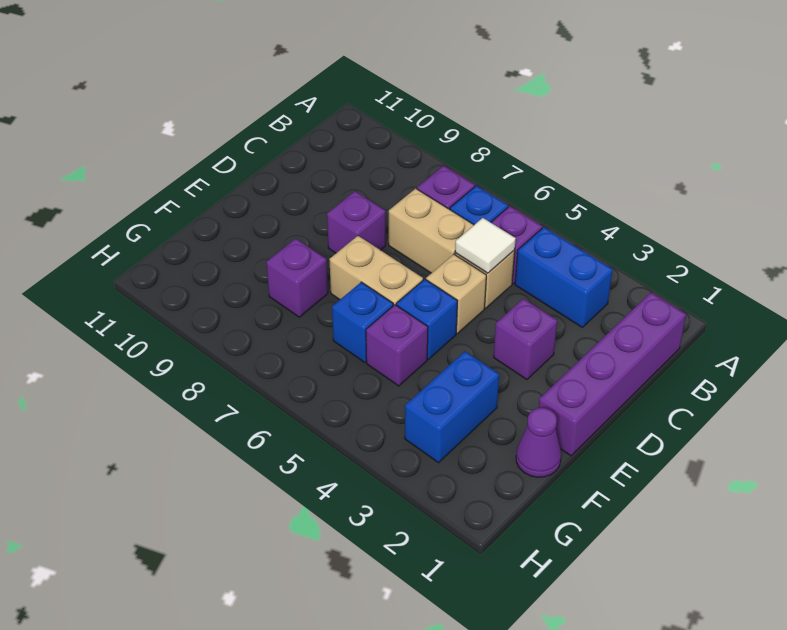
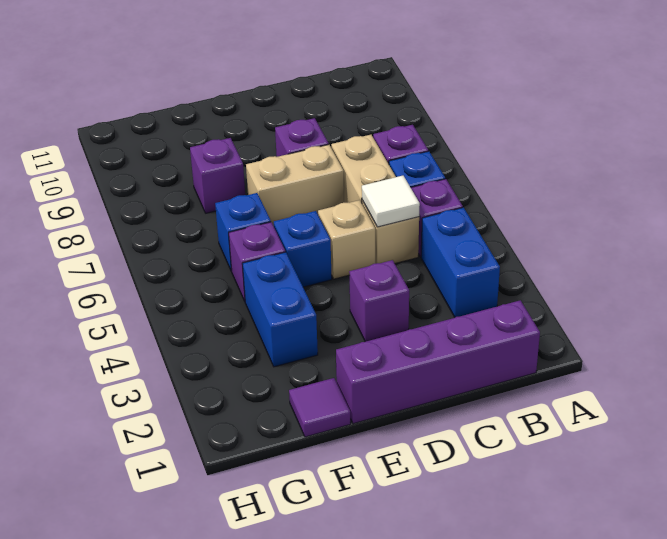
tan brick E6:E7 level 1 -> tan brick D7:E7 level 1
purple cone F1 level 1 -> purple tile F1 level 1
blue brick F3:G3 level 1 -> blue brick F3:F4 level 1

